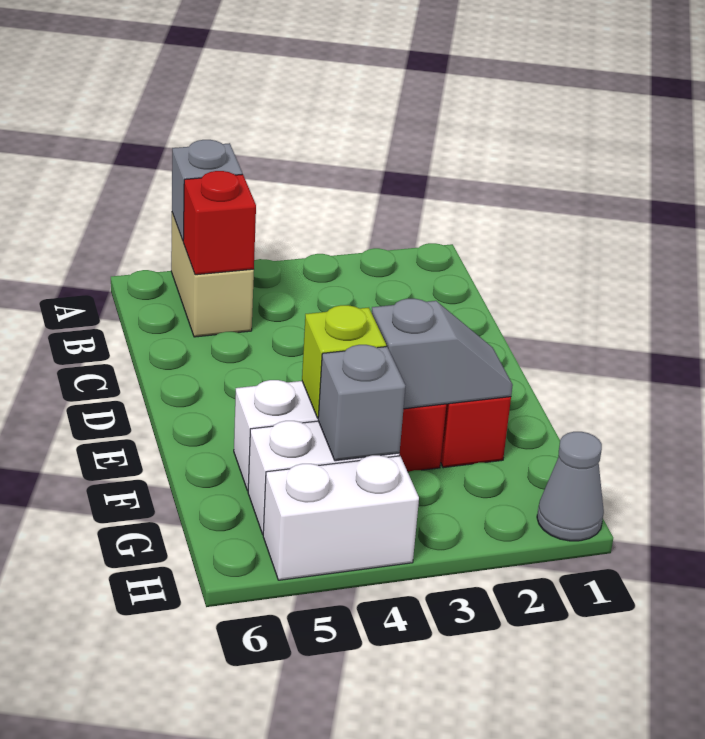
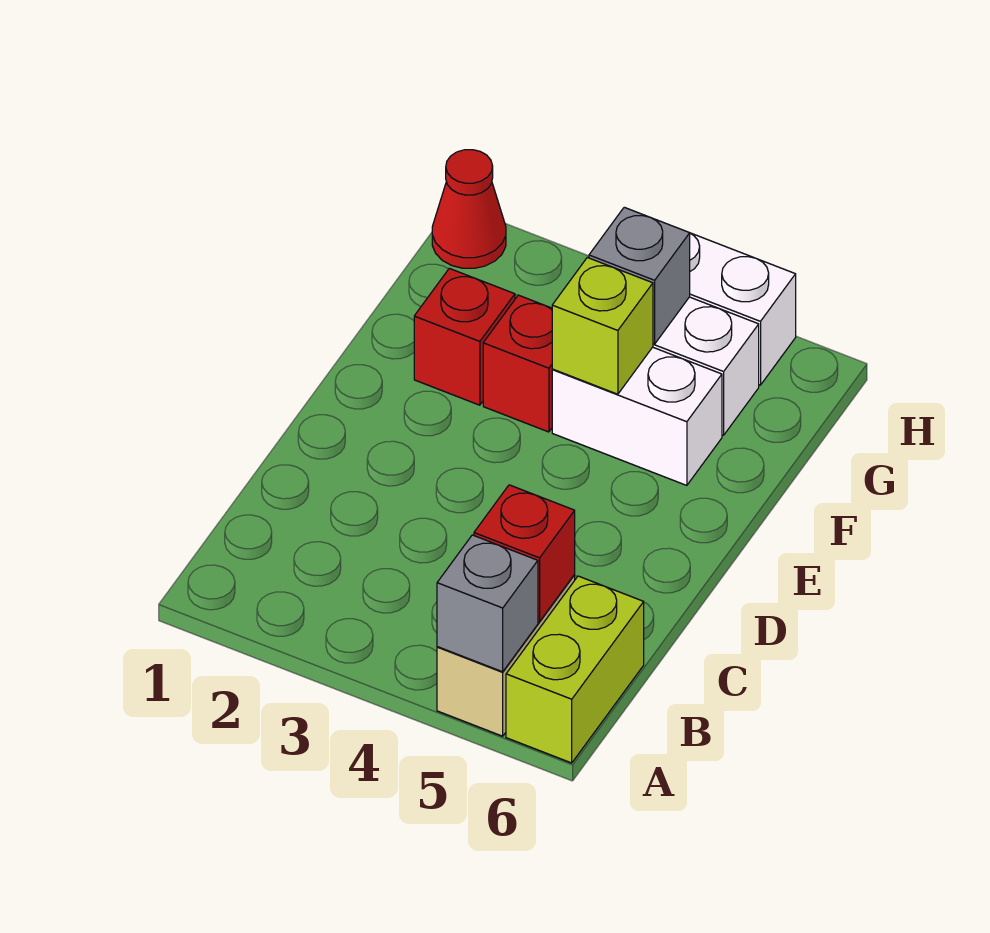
none -> lime brick A6:B6 level 1
grey slope F2:F3 level 2 top 3 -> none
grey cone H1 level 1 -> red cone H1 level 1

